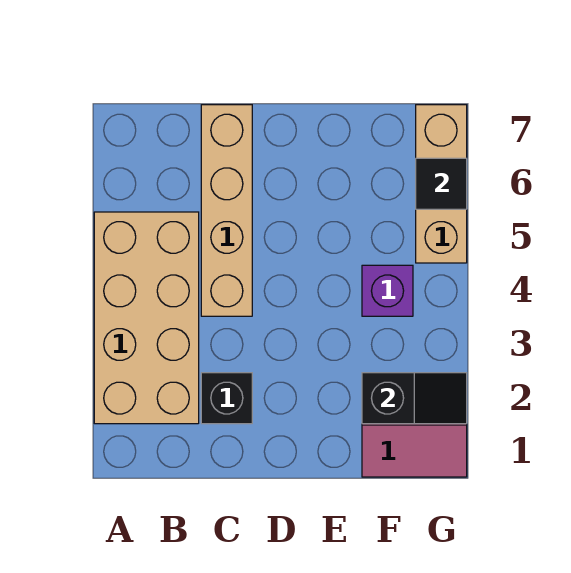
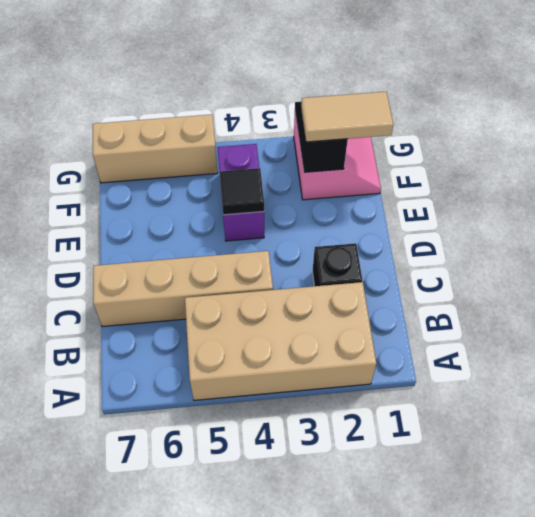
none -> tan tile F1:F2 level 3
purple brick F4 level 1 -> purple brick E4:F4 level 1
black tile G6 level 2 -> black tile E4 level 2

